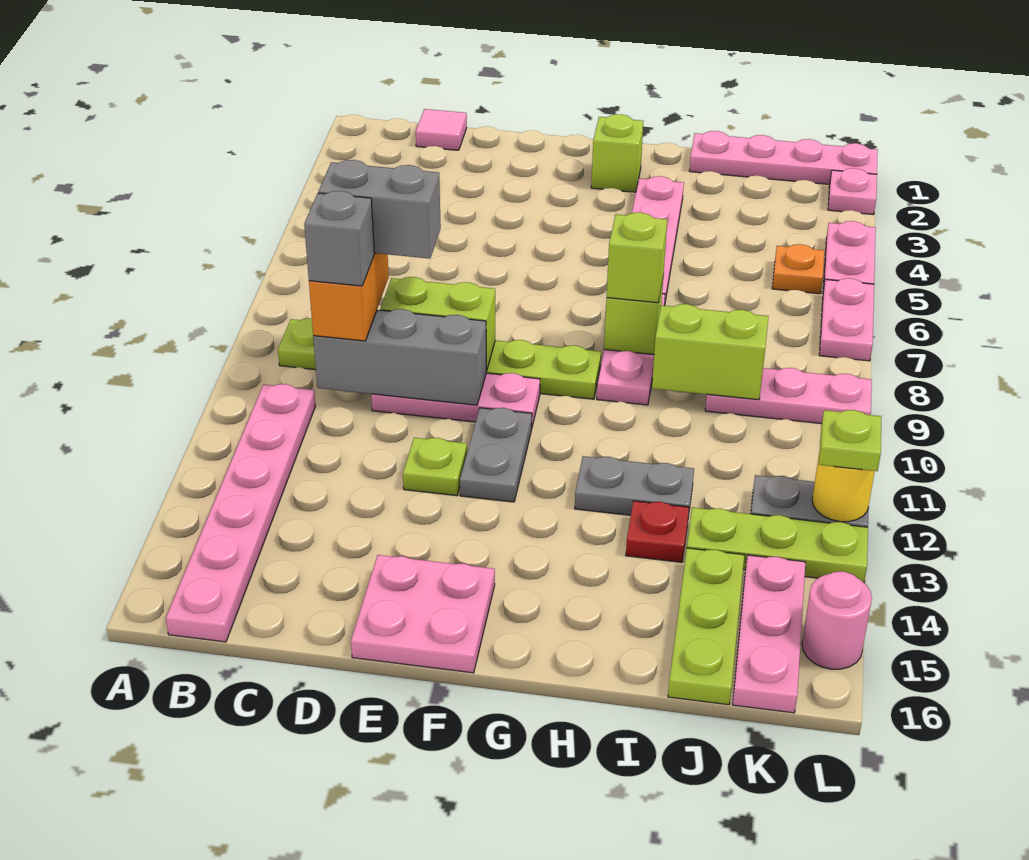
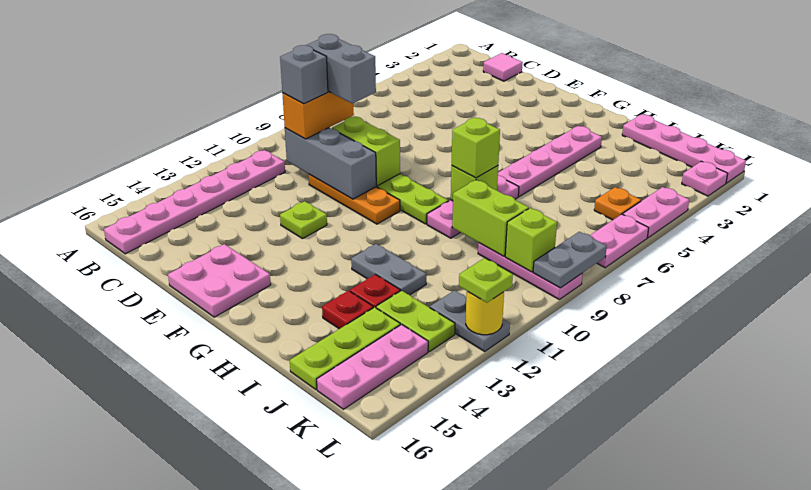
pink plate D10:F10 level 1 -> orange plate D10:F10 level 1
grey plate F11:F12 level 1 -> grey plate L8:L9 level 2
lime brick G2 level 1 -> lime brick K9 level 2
none -> red plate I14 level 1
lime plate J13:L13 level 1 -> lime plate J13:K13 level 1
pink round brick L15 level 1 -> none

